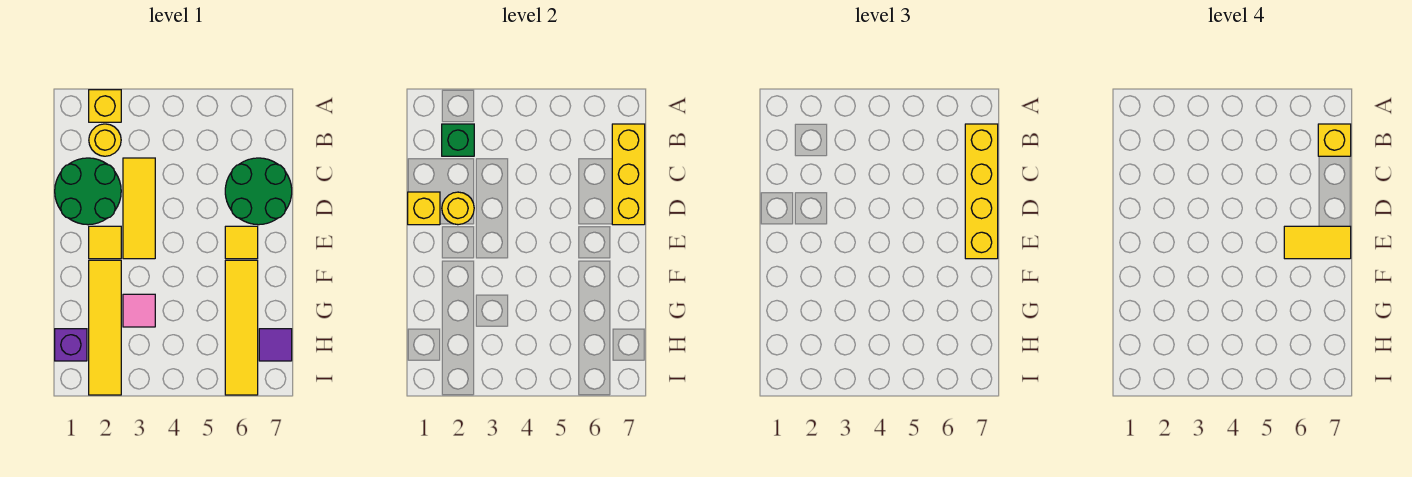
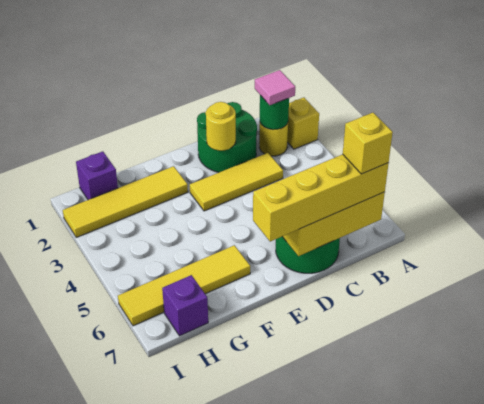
green brick B2 level 2 -> green round brick B2 level 2
yellow brick D1 level 2 -> none
yellow tile E2 level 1 -> none
yellow tile E6 level 1 -> none
yellow tile E6:E7 level 4 -> none
pink tile G3 level 1 -> pink tile B2 level 3
purple tile H7 level 1 -> purple brick H7 level 1

